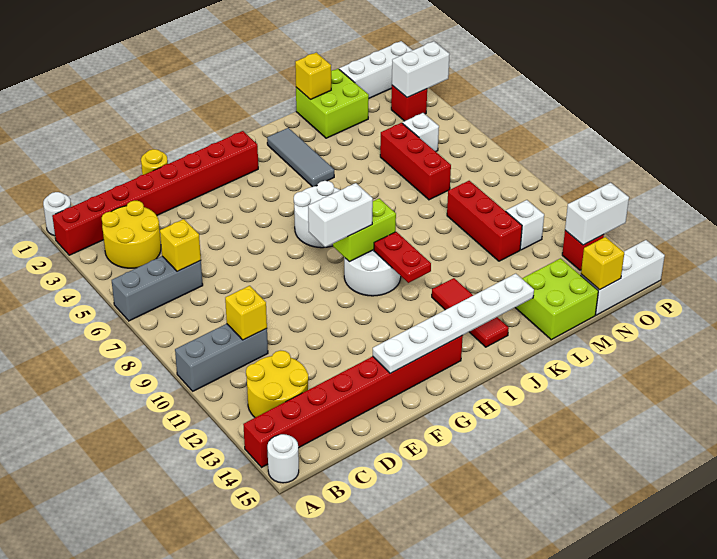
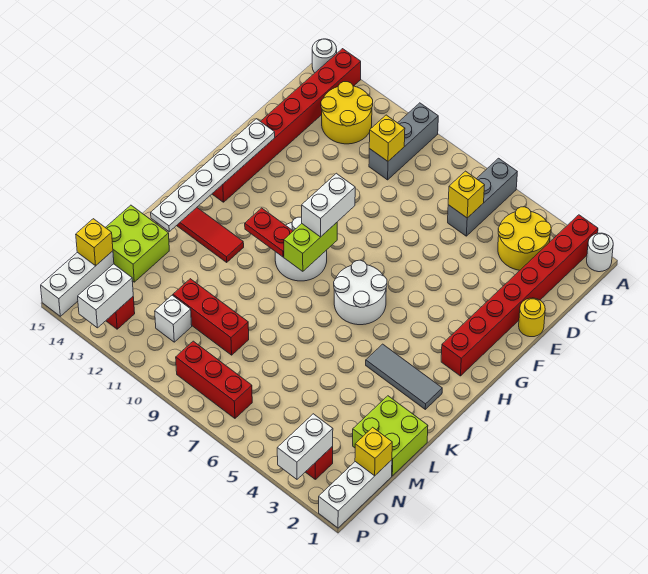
yellow brick L1 level 2 -> yellow brick N1 level 2
red brick M5:M7 level 1 -> red brick O7:O9 level 1
white brick N5 level 1 -> none

